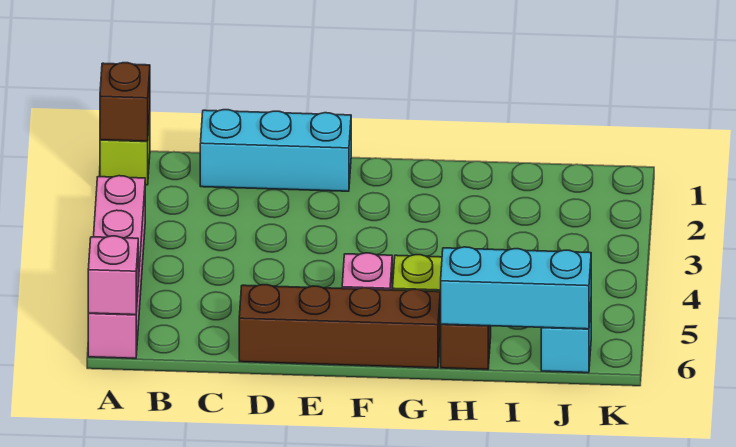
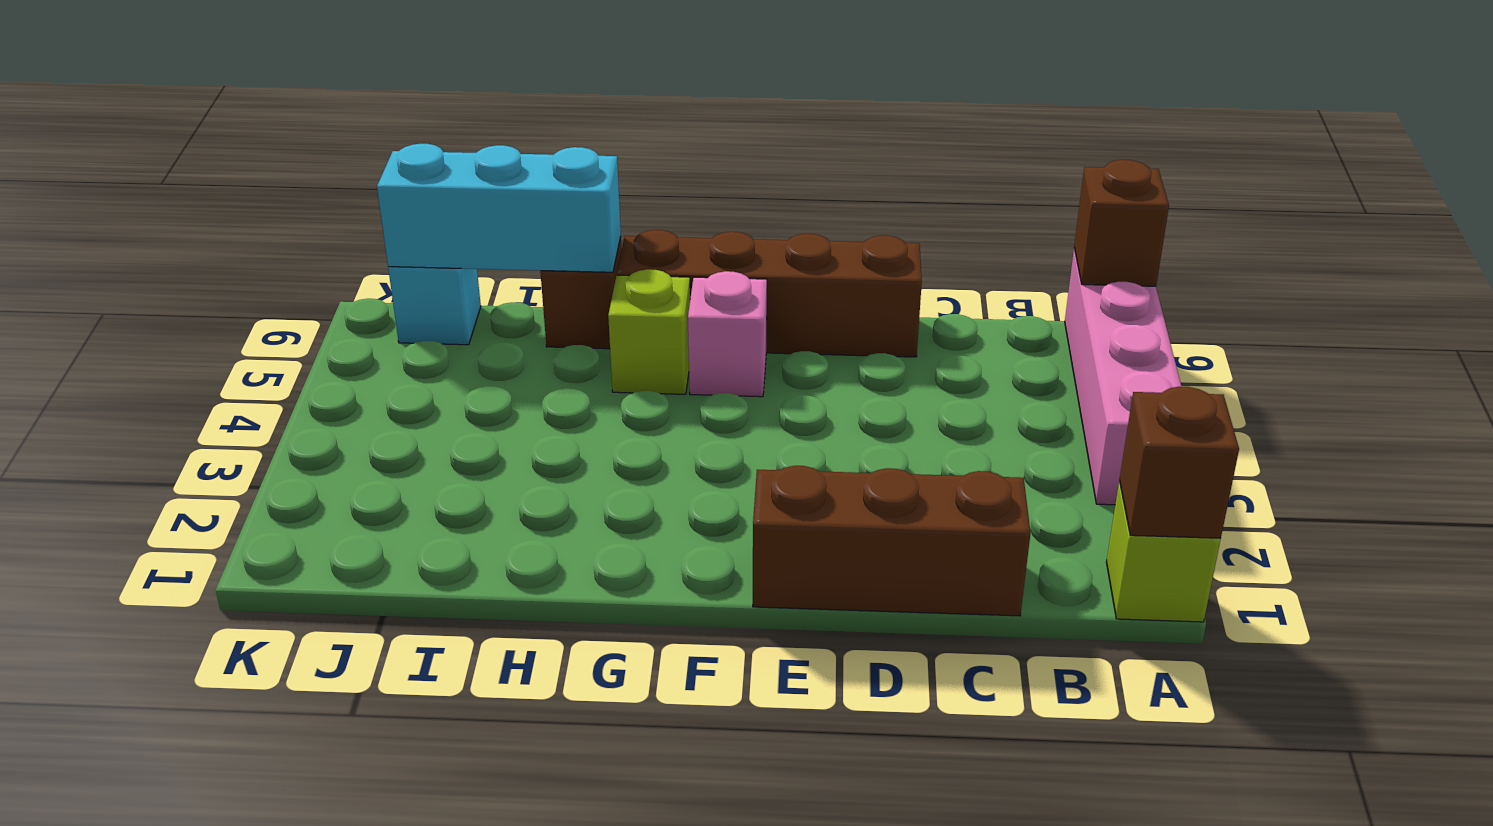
pink brick A6 level 2 -> brown brick A6 level 2
cyan brick C1:E1 level 1 -> brown brick C1:E1 level 1

